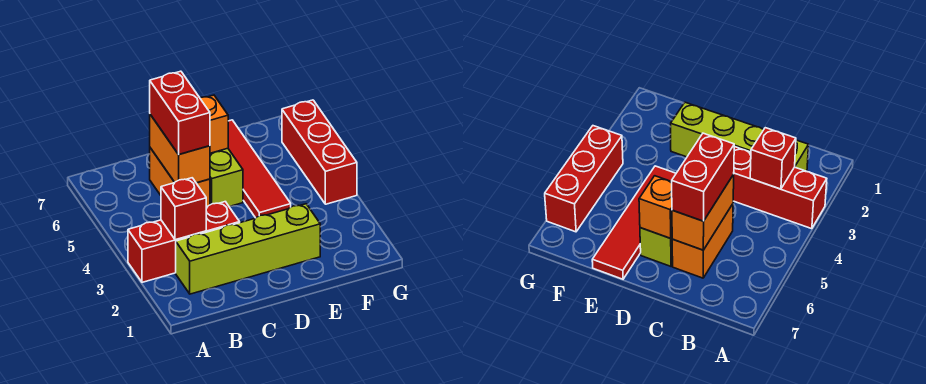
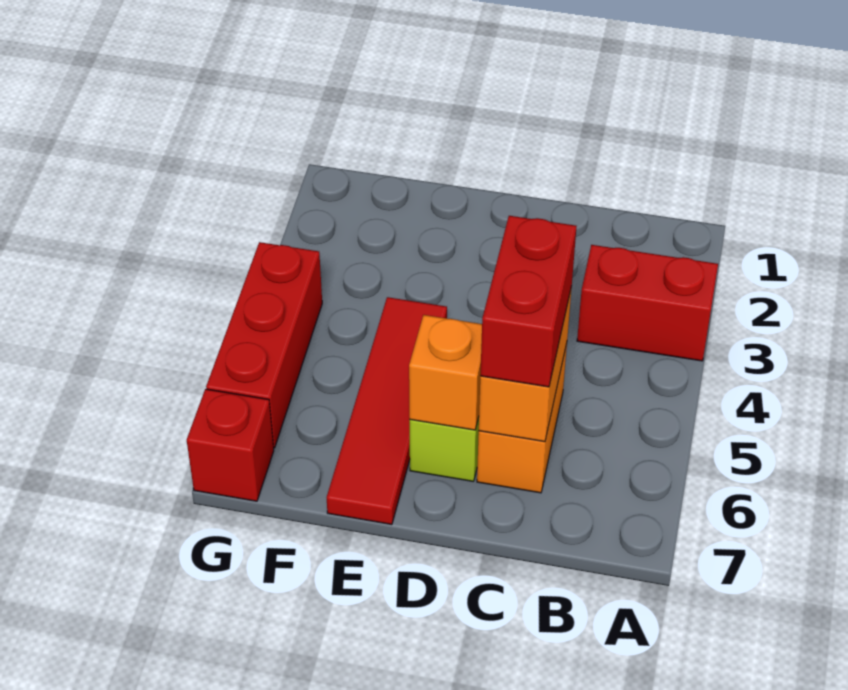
red brick A3:C3 level 1 -> red brick A3:B3 level 1
lime brick B2:E2 level 1 -> none
red brick B3 level 2 -> red brick G7 level 1

